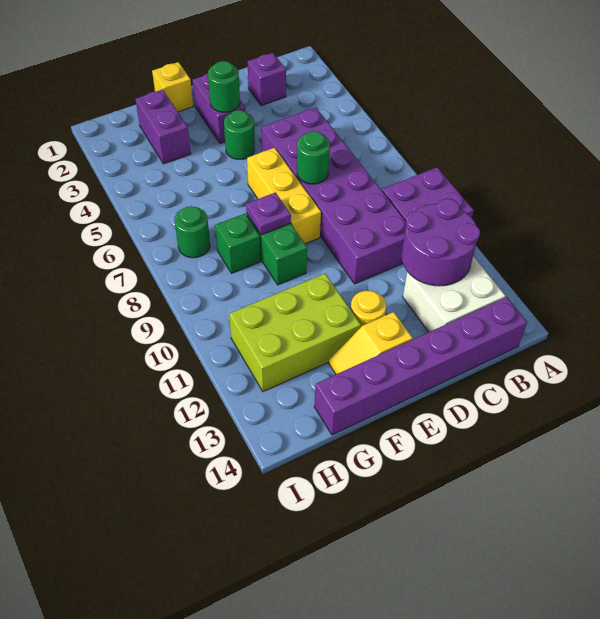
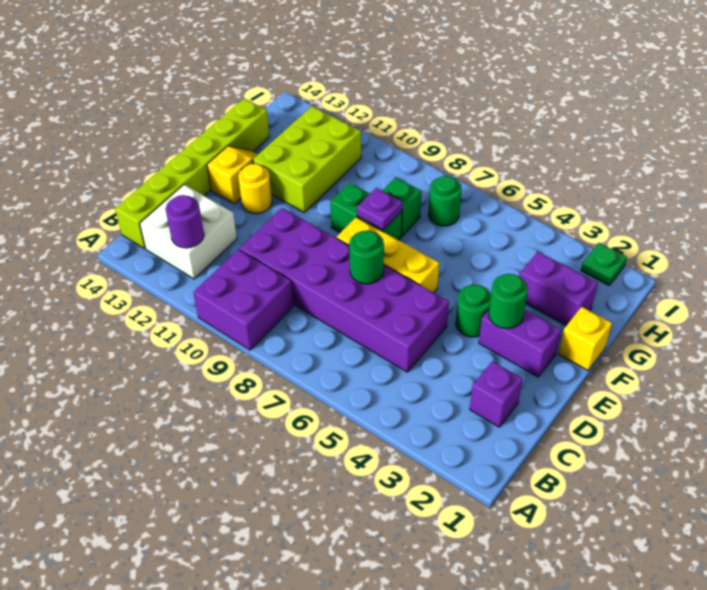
purple round brick B11:C12 level 2 -> purple round brick B12 level 2
purple brick B14:G14 level 1 -> lime brick B14:G14 level 1
none -> green plate I2 level 1

